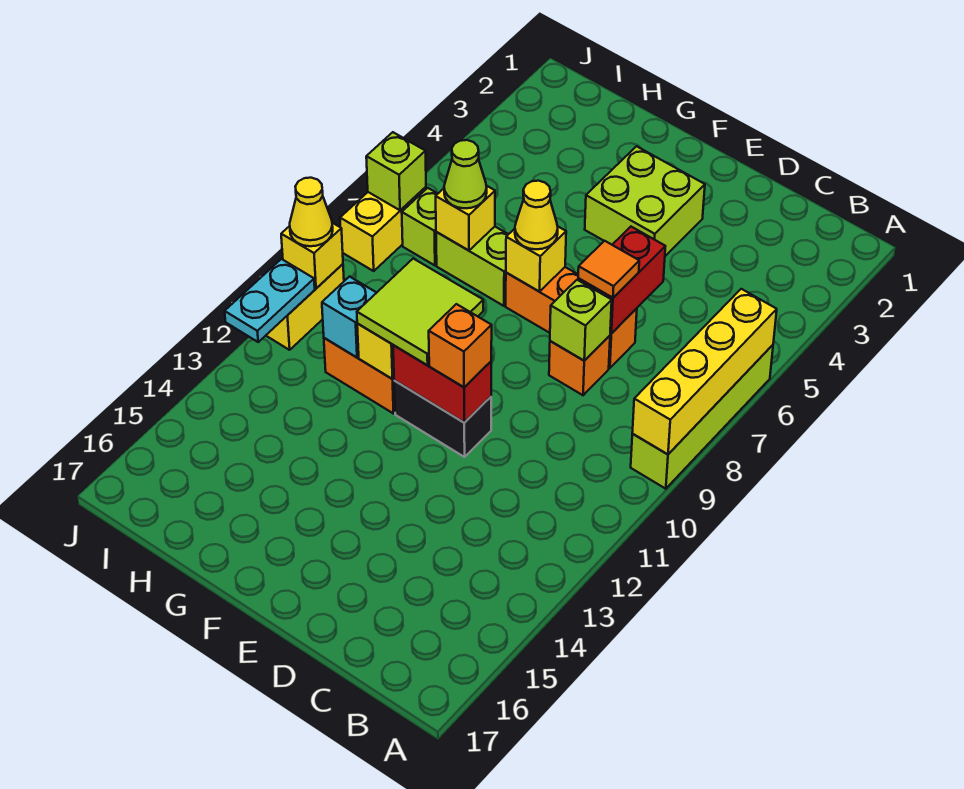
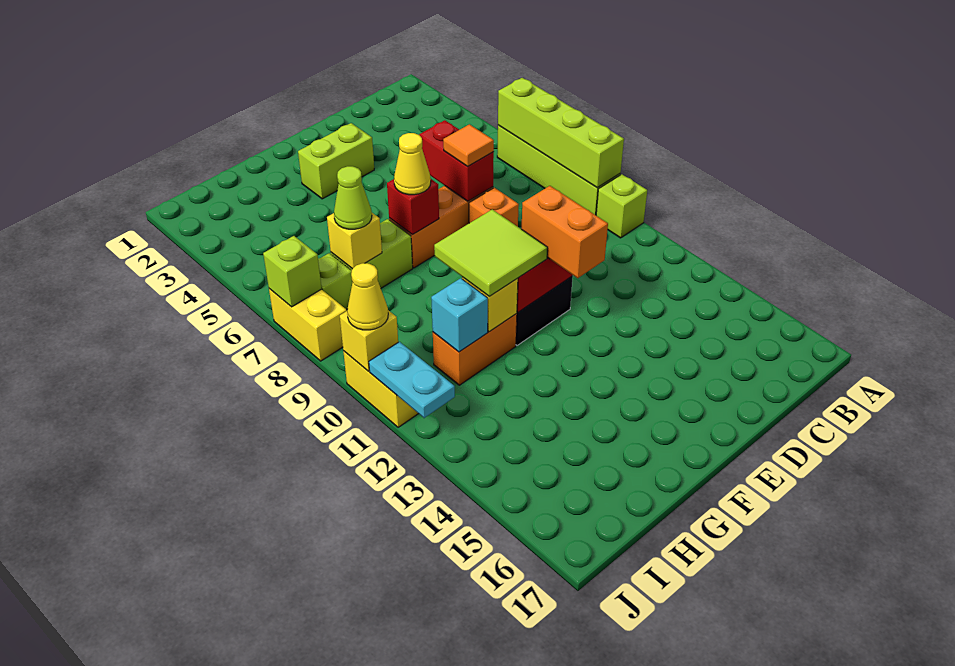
yellow brick A6:A9 level 2 -> lime brick A6:A9 level 2
lime brick D8 level 2 -> lime brick A10 level 1
lime brick E3:F4 level 1 -> lime brick E3:F3 level 1
orange brick E11 level 3 -> orange brick E11:E12 level 3
yellow brick F7 level 2 -> red brick F7 level 2

